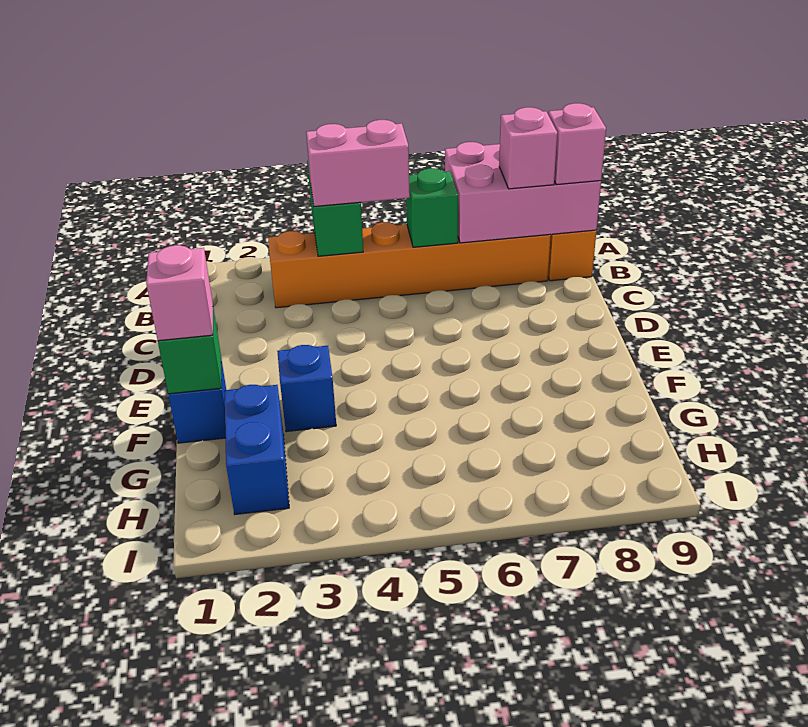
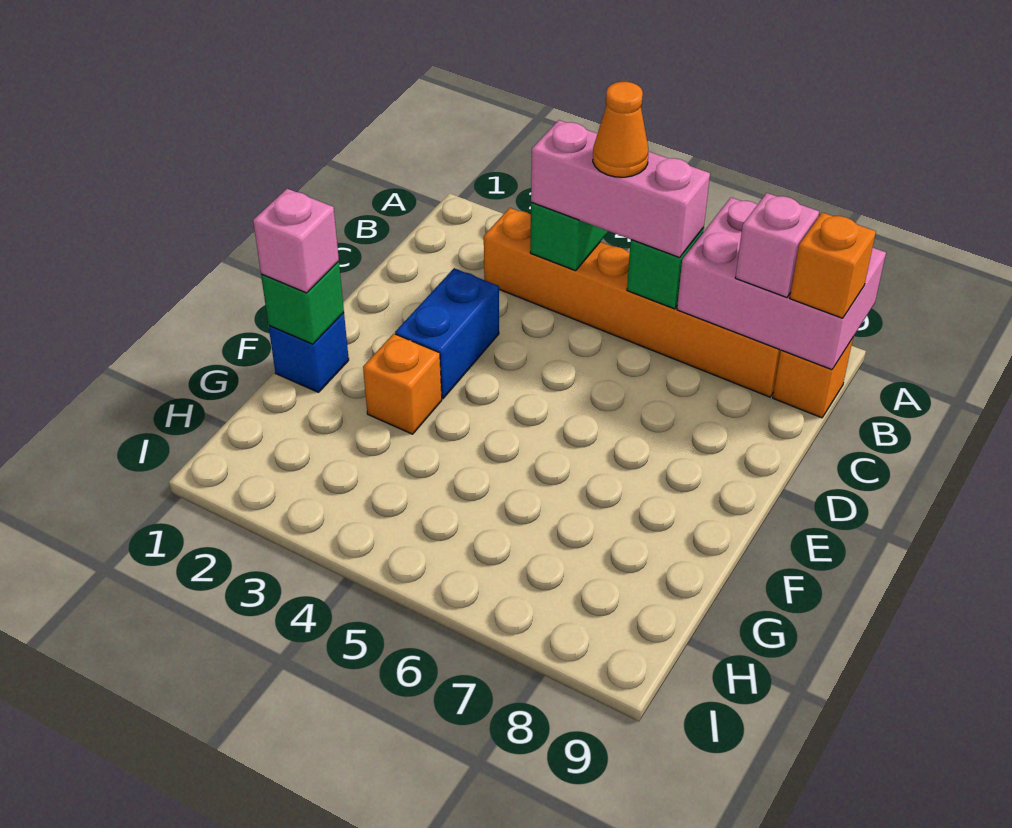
pink brick B4:B5 level 3 -> pink brick B4:B6 level 3
none -> orange cone B5 level 4
pink brick B9 level 3 -> orange brick B9 level 3
blue brick F3 level 1 -> orange brick F3 level 1
blue brick G2:H2 level 1 -> blue brick D3:E3 level 1

